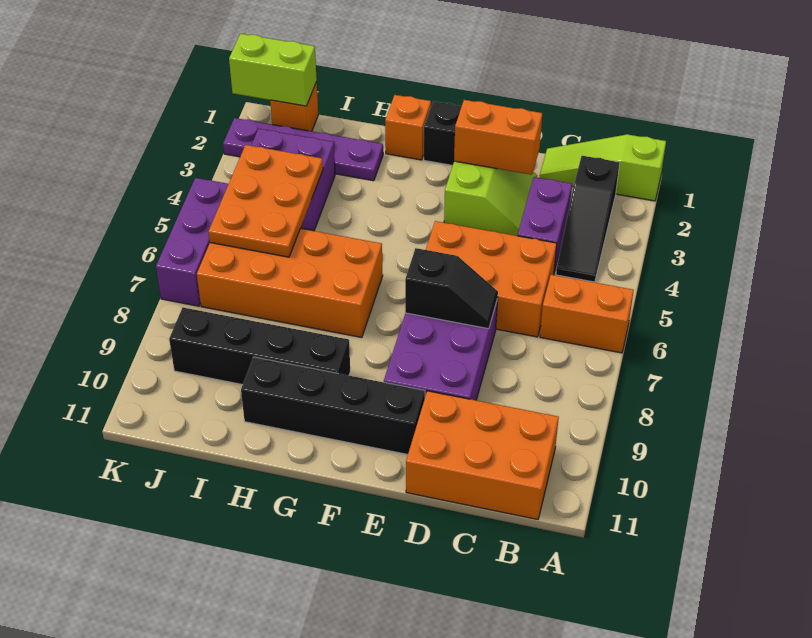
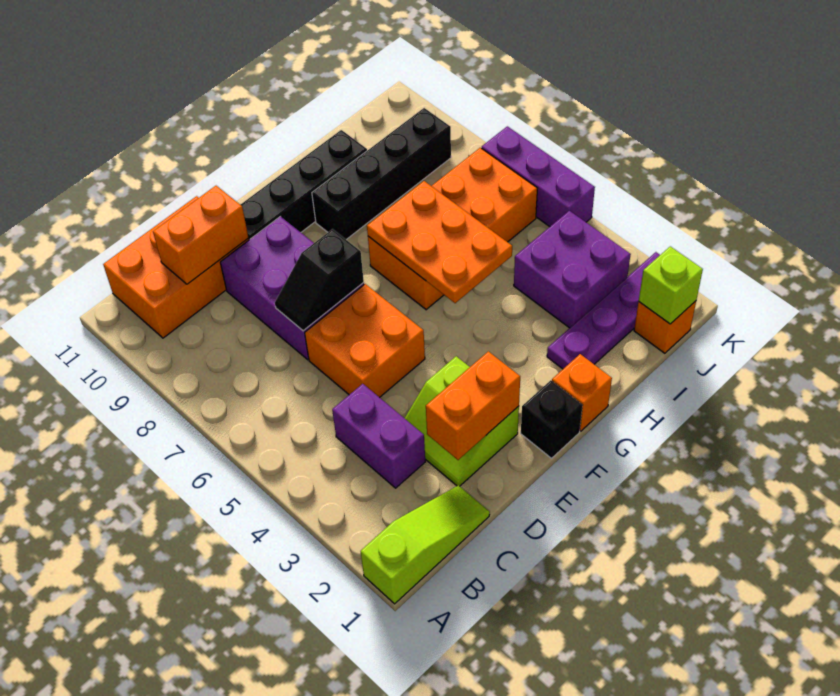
orange brick A6:B6 level 1 -> orange brick C10:D10 level 2
black slope B2:B4 level 1 top 2 -> none
orange brick C5:E6 level 1 -> orange brick D5:E6 level 1
orange plate I4:J6 level 2 -> orange plate G5:H7 level 2
lime brick J1:K1 level 2 -> lime brick J1 level 2

